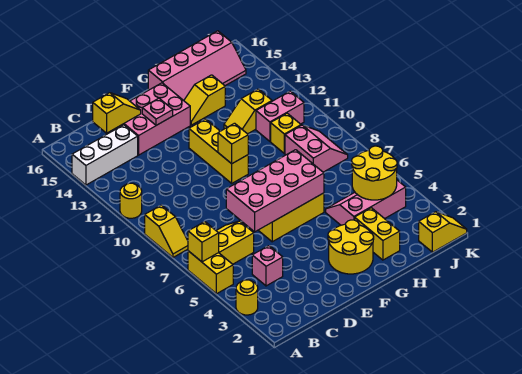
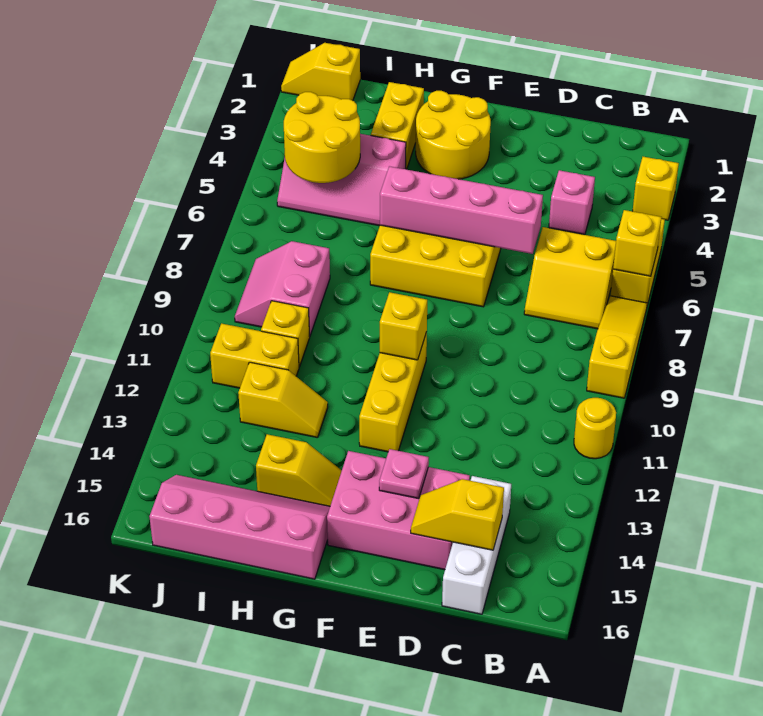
yellow round brick A3 level 1 -> yellow brick A3 level 1
yellow slope A8:A9 level 1 top 9 -> yellow slope A7:A9 level 1 top 9
white brick A14:C14 level 1 -> white brick C14:C16 level 1
pink brick D6:G7 level 2 -> pink brick D6:G6 level 2
pink brick I11:J11 level 1 -> yellow brick I11:J11 level 1

